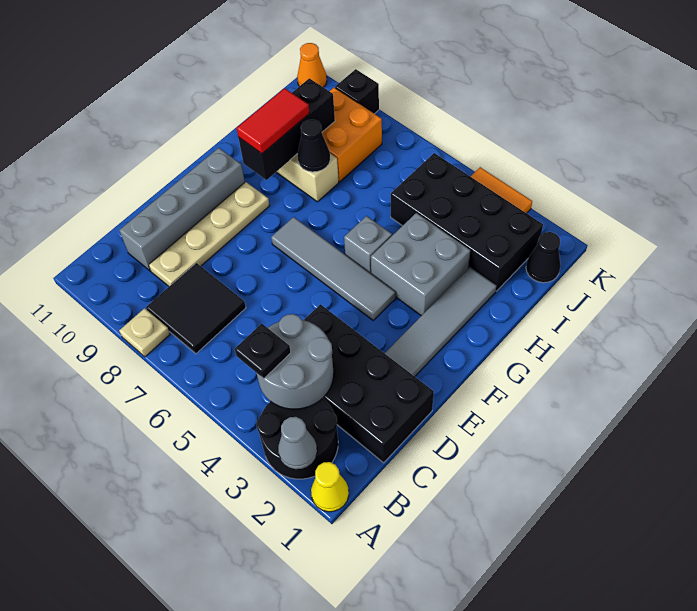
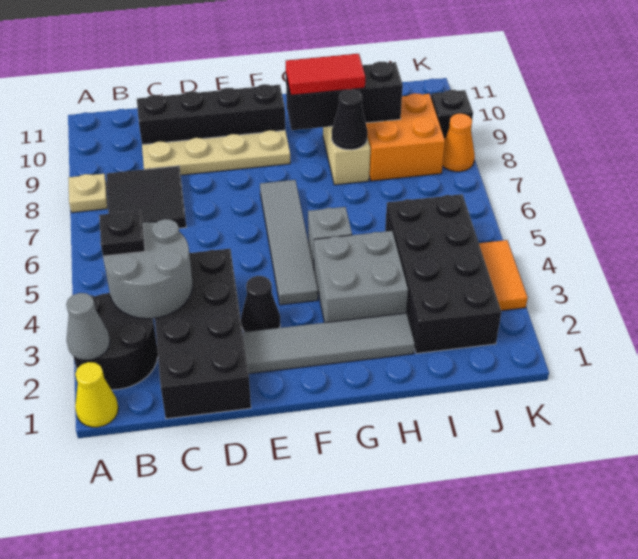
grey brick C10:F10 level 1 -> black brick C10:F10 level 1
black cone J1 level 1 -> black cone E3 level 1
orange cone K11 level 1 -> orange cone K8 level 1

